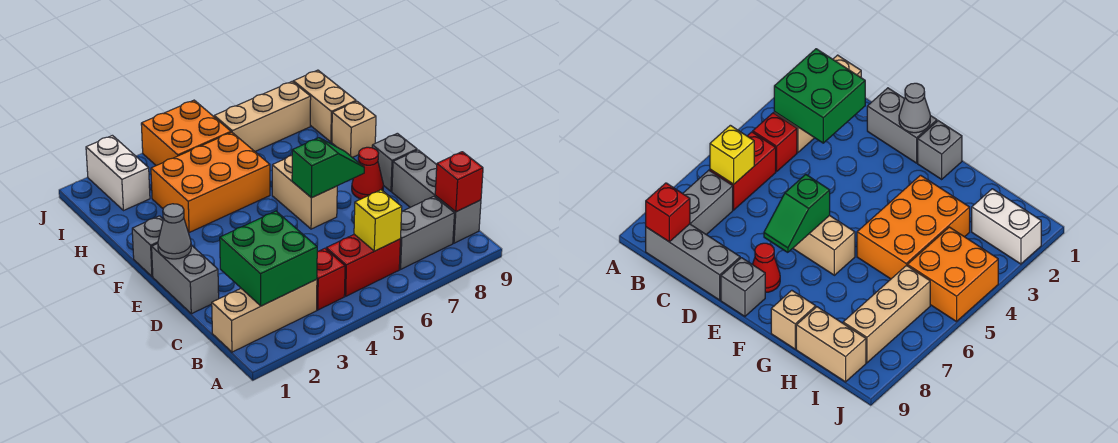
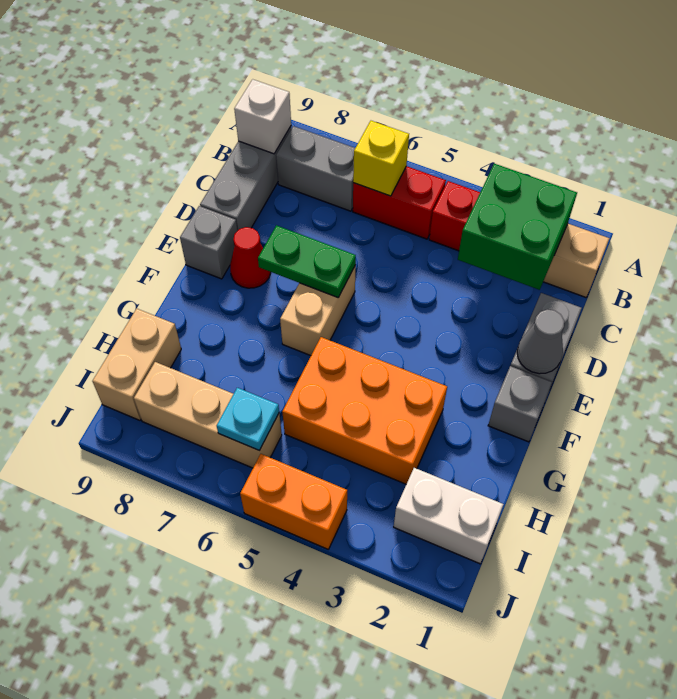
red brick B9 level 2 -> white brick B9 level 2
green slope E6:E7 level 2 top 6 -> green plate E6:E7 level 2
tan brick G9 level 1 -> none
white brick I2:J2 level 1 -> white brick I1:I2 level 1
orange brick I4:J5 level 1 -> orange brick J4:J5 level 1
none -> cyan plate I6 level 2

